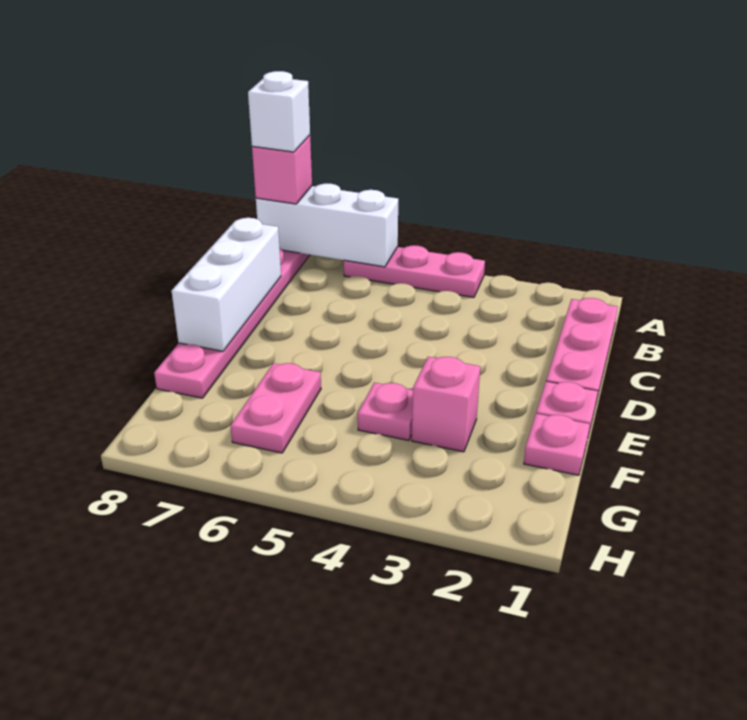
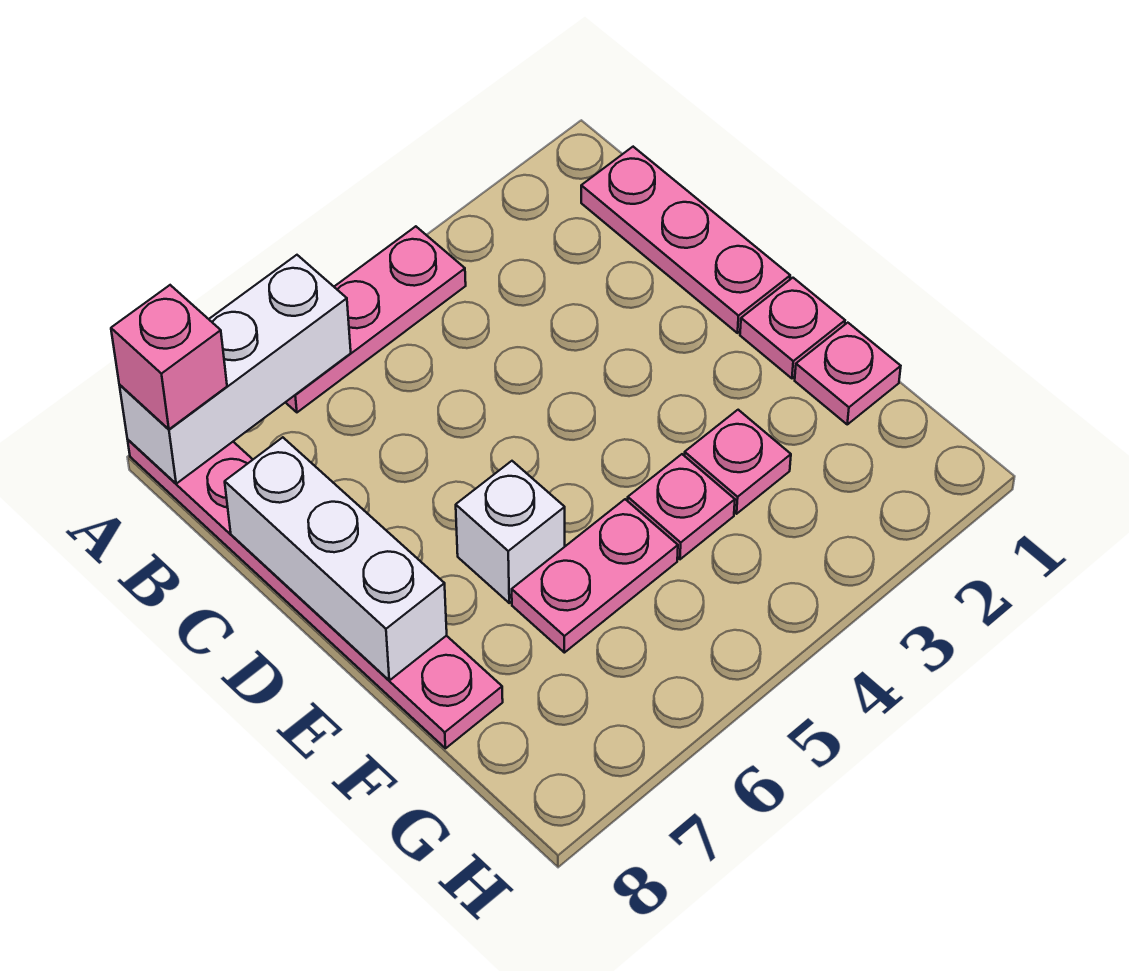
white brick A8 level 4 -> white brick E6 level 1
pink brick F3 level 1 -> pink plate F3 level 1
pink plate F6:G6 level 1 -> pink plate F5:F6 level 1

